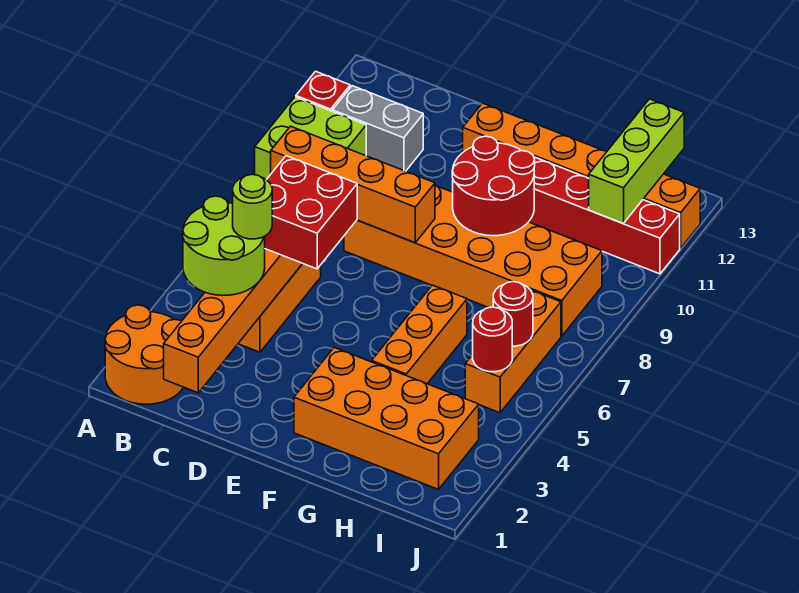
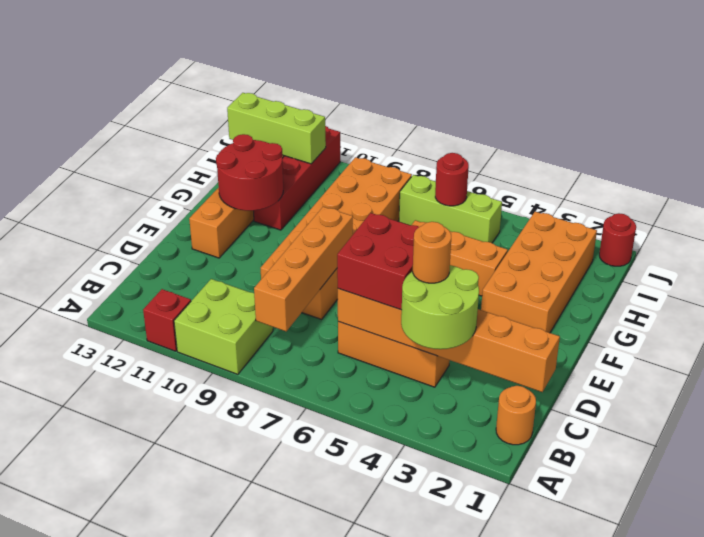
orange round brick A1:B2 level 1 -> orange round brick B1 level 1
grey brick B11:C11 level 1 -> none
lime round brick C4 level 4 -> orange round brick C4 level 4
red round brick F9:G10 level 2 -> red round brick F11:G12 level 2
orange brick I5:I7 level 1 -> lime brick I5:I7 level 1
red round brick I5 level 2 -> red round brick J1 level 1

